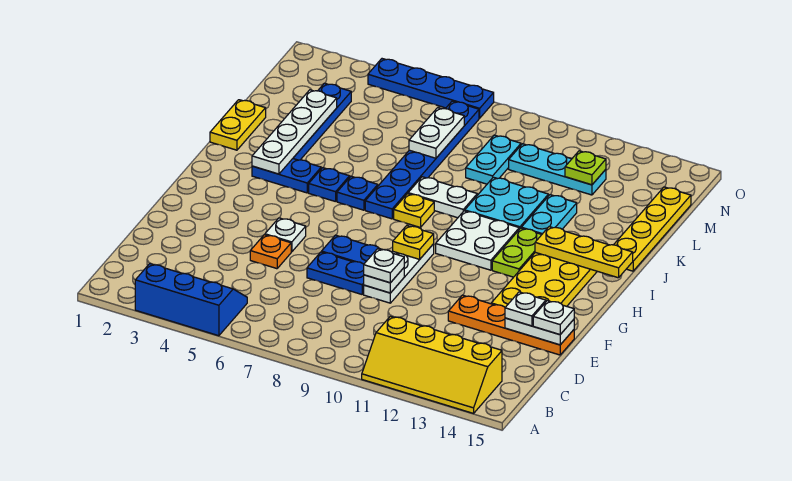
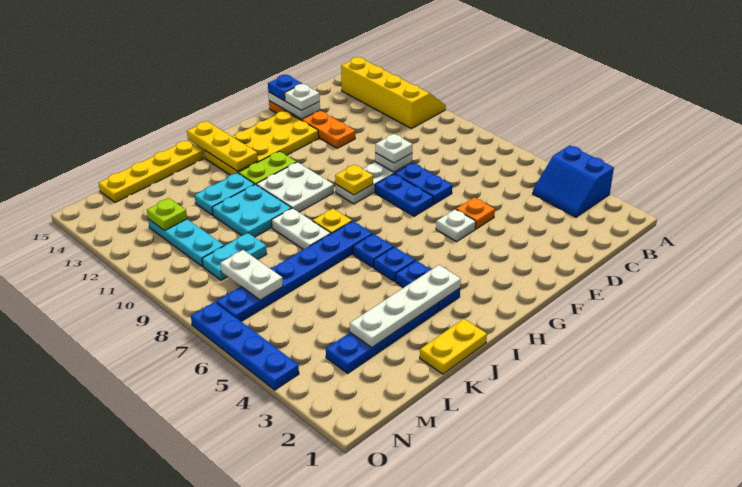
blue slope A3:B5 level 1 top A -> blue slope A3:B4 level 1 top A
white plate E15 level 3 -> blue plate E15 level 3
white plate L7:M7 level 2 -> white plate M7:M8 level 2

